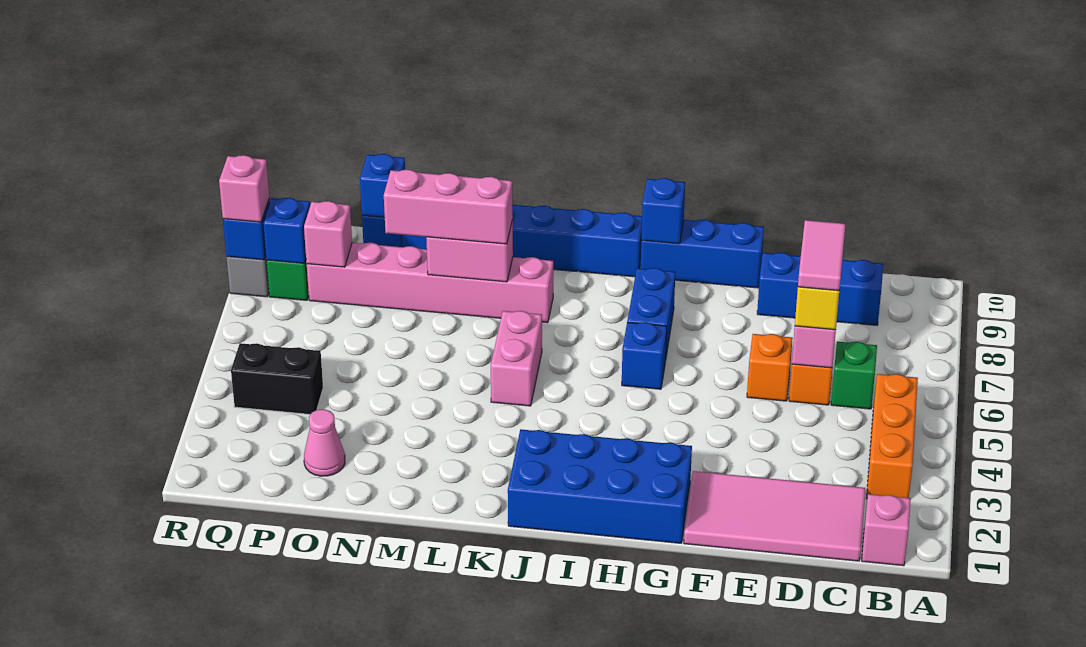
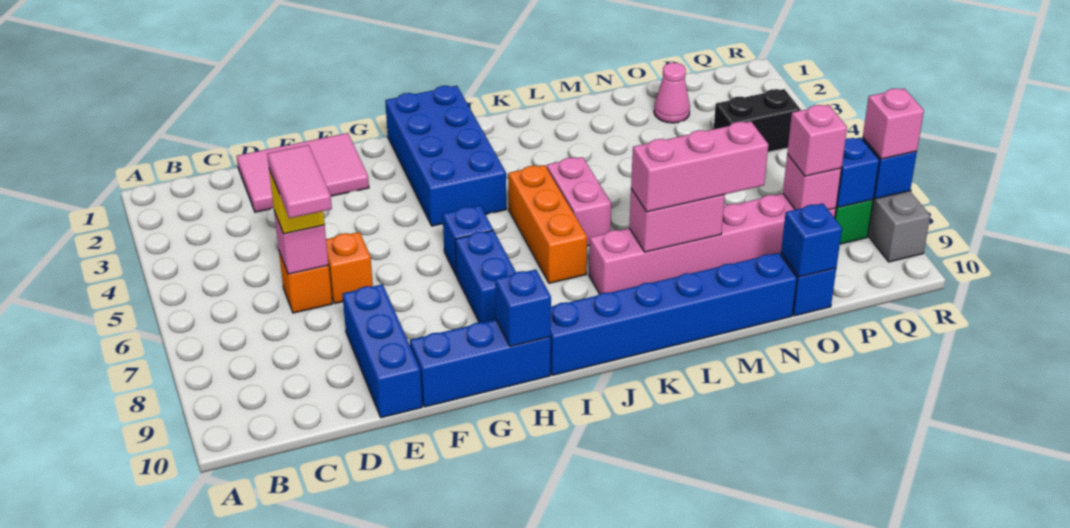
pink brick B1 level 1 -> pink brick P8 level 3
orange brick B3:B5 level 1 -> orange brick J5:J7 level 1
pink tile C1:F2 level 1 -> pink tile D1:F2 level 1
green brick C6 level 1 -> none
blue brick C9:E9 level 1 -> blue brick E8:E10 level 1
blue brick G1:J2 level 1 -> blue brick H1:I4 level 1

